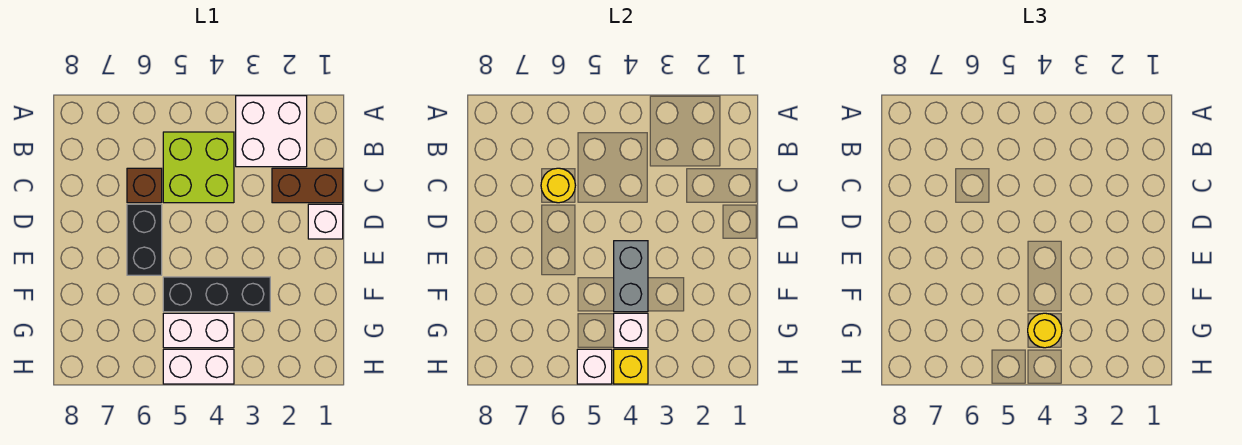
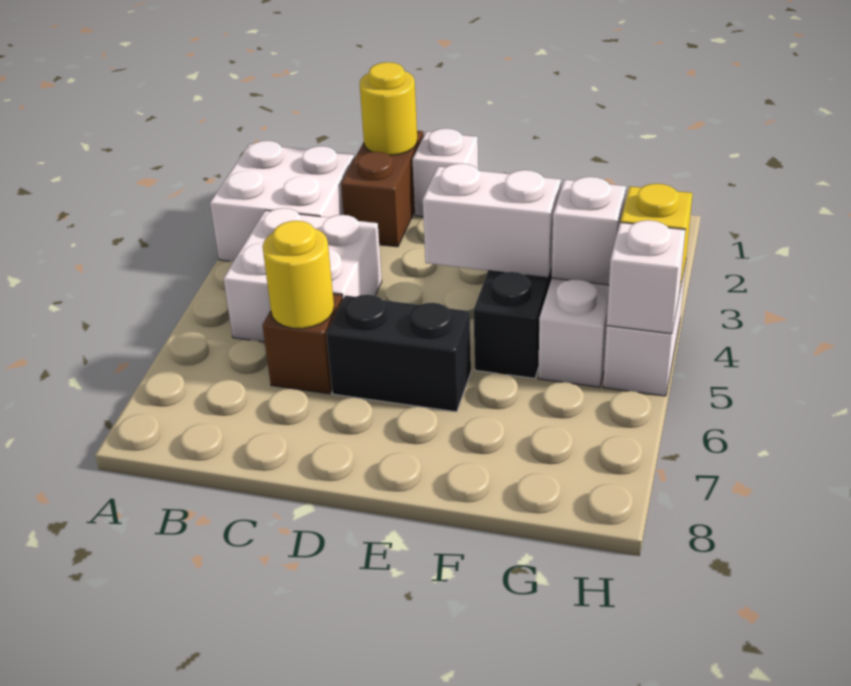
lime brick B4:C5 level 1 -> white brick B4:C5 level 1
grey brick E4:F4 level 2 -> white brick E4:F4 level 2
yellow round brick G4 level 3 -> yellow round brick C1 level 2

